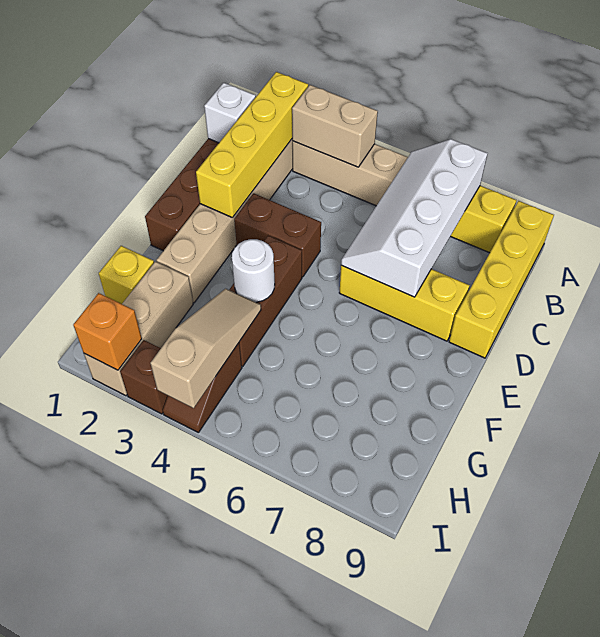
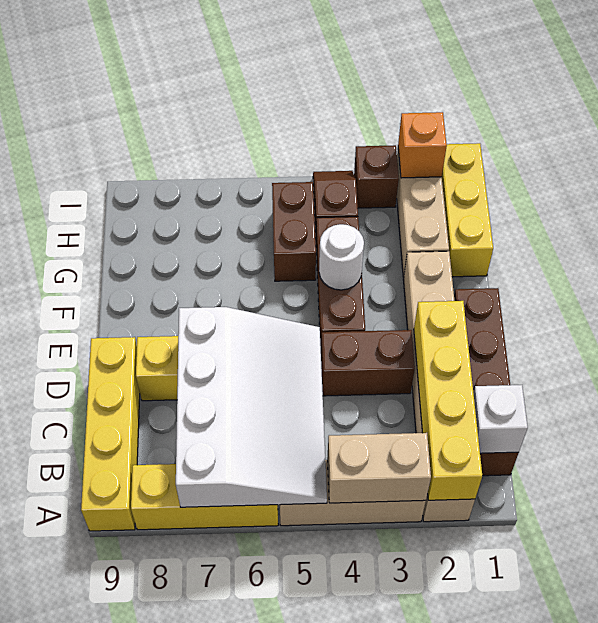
white slope A6:D7 level 2 top 7 -> white slope A5:D7 level 2 top 7
yellow brick G1 level 1 -> yellow brick G1:I1 level 1
tan slope G4:I4 level 2 top I -> none
none -> brown brick G5:H5 level 1

